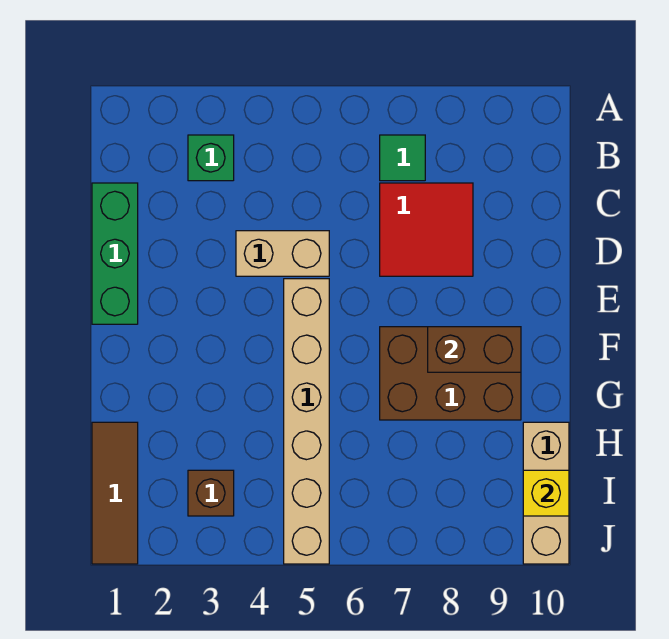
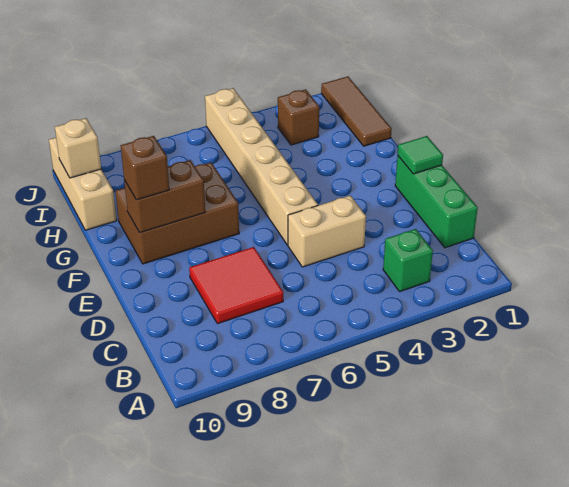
green tile B7 level 1 -> green tile E1 level 2
none -> brown brick F9 level 3
yellow brick I10 level 2 -> tan brick I10 level 2

